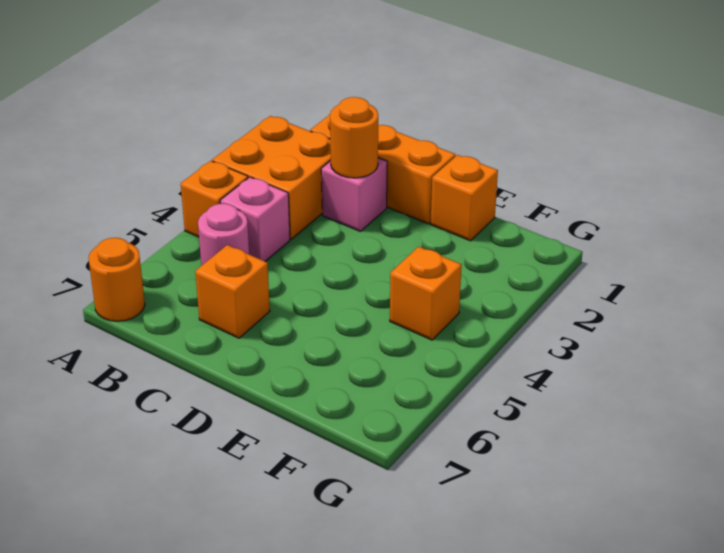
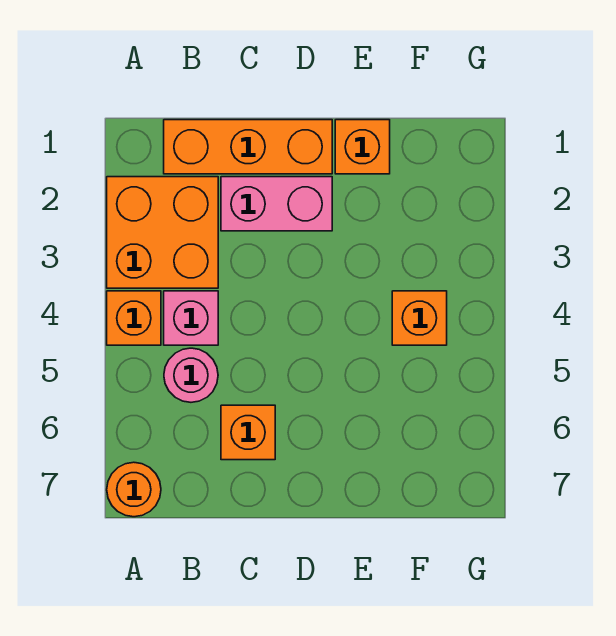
pink brick C2 level 1 -> pink brick C2:D2 level 1
orange round brick C2 level 2 -> none

